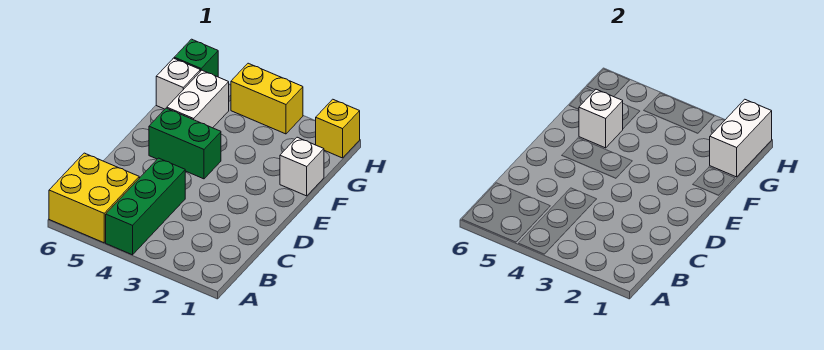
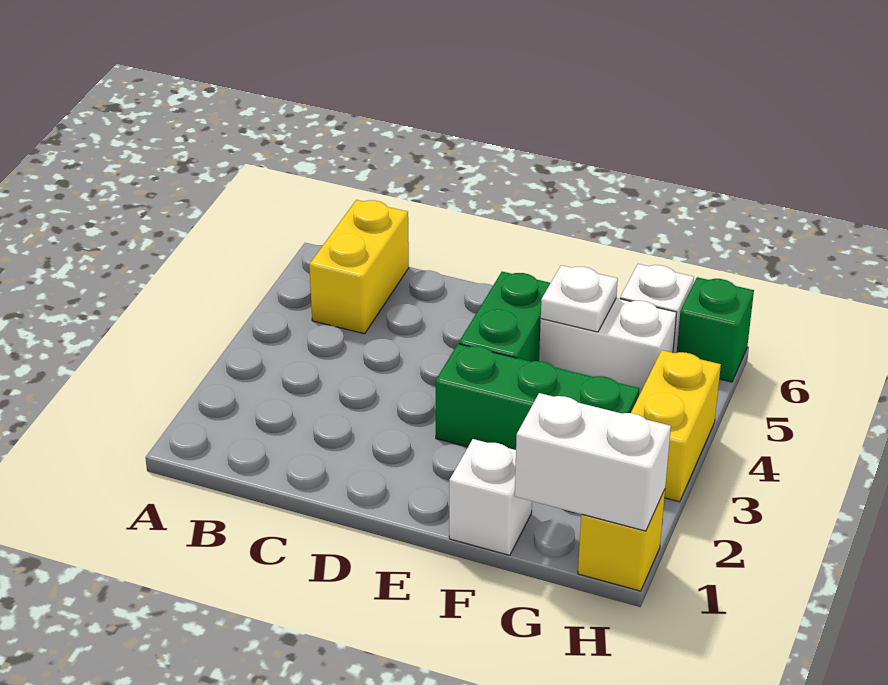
green brick A4:C4 level 1 -> green brick E3:G3 level 1
yellow brick A5:B6 level 1 -> yellow brick B5:B6 level 1
white brick F5 level 2 -> white plate F5 level 2

